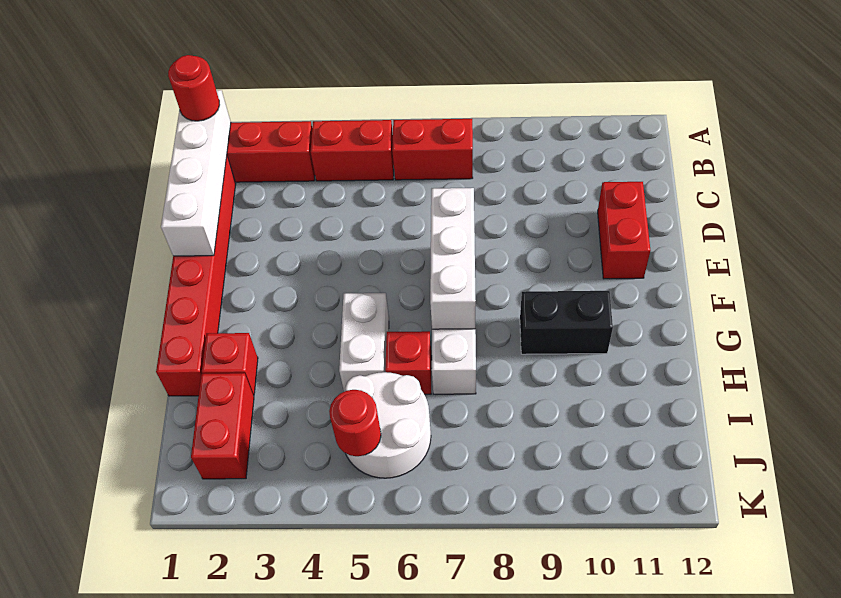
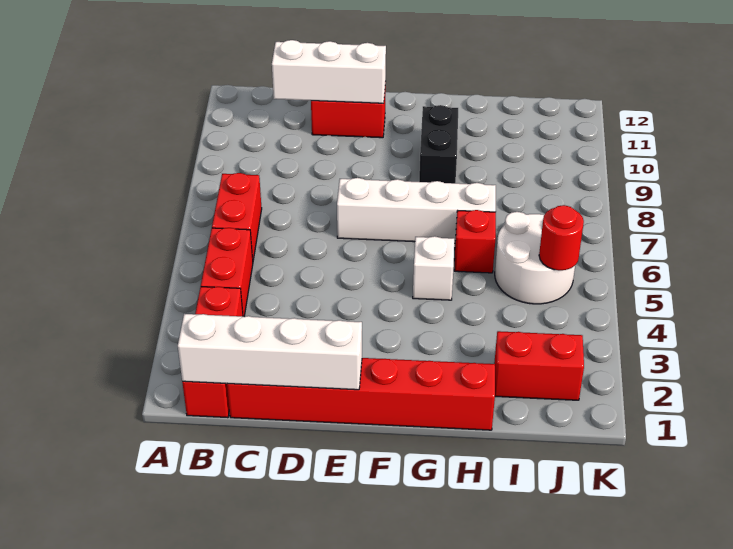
red round brick B1 level 3 -> none
white brick E7:G7 level 2 -> white brick C11:E11 level 2
white brick G5:H5 level 1 -> white brick G5 level 1
red brick H2 level 1 -> none

